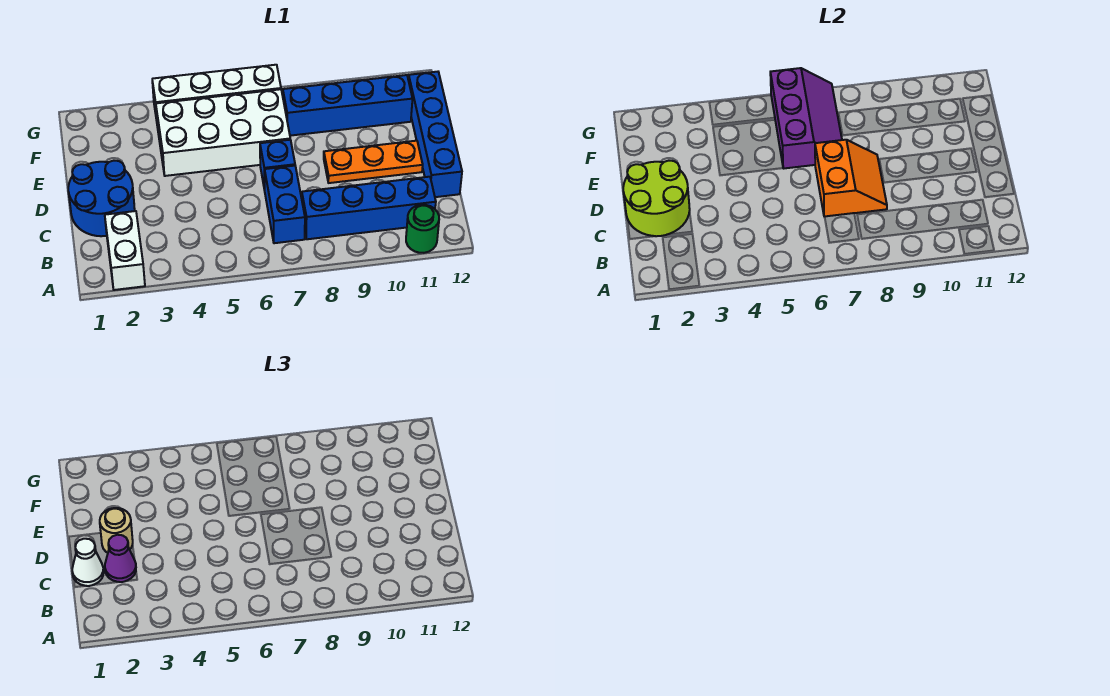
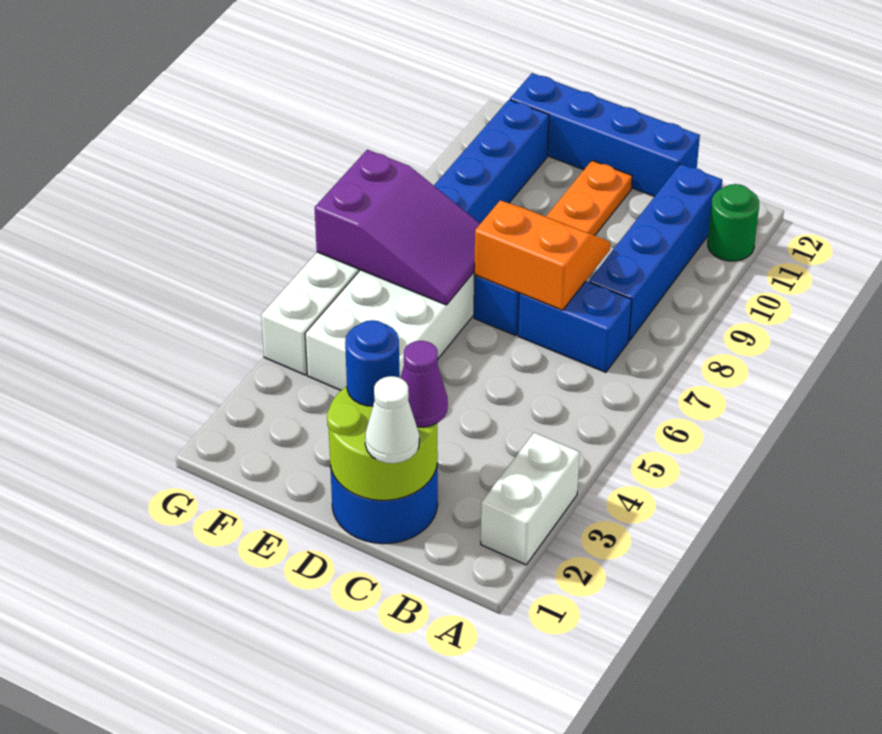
white brick A2:B2 level 1 -> white brick A2:A3 level 1
tan round brick D2 level 3 -> blue round brick D2 level 3
purple slope E6:G7 level 2 top 6 -> purple slope E6:G7 level 2 top G

